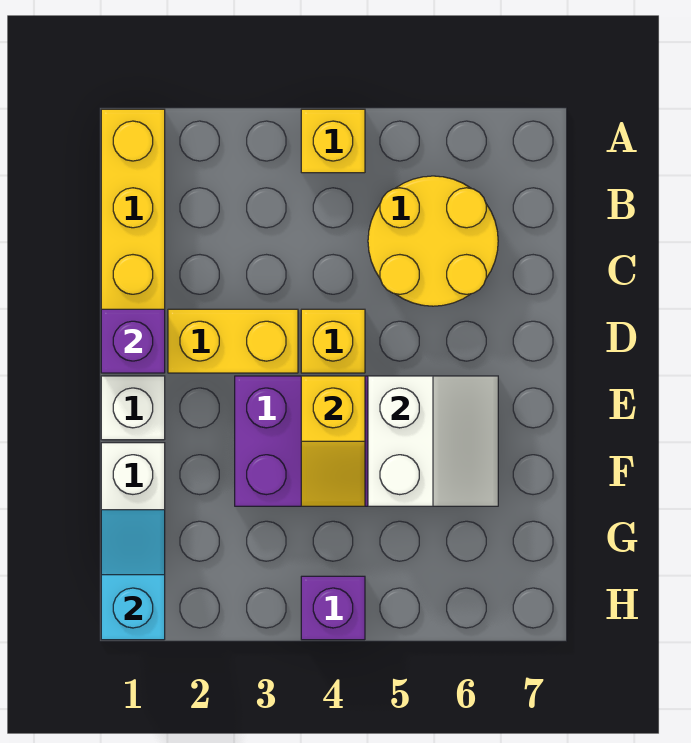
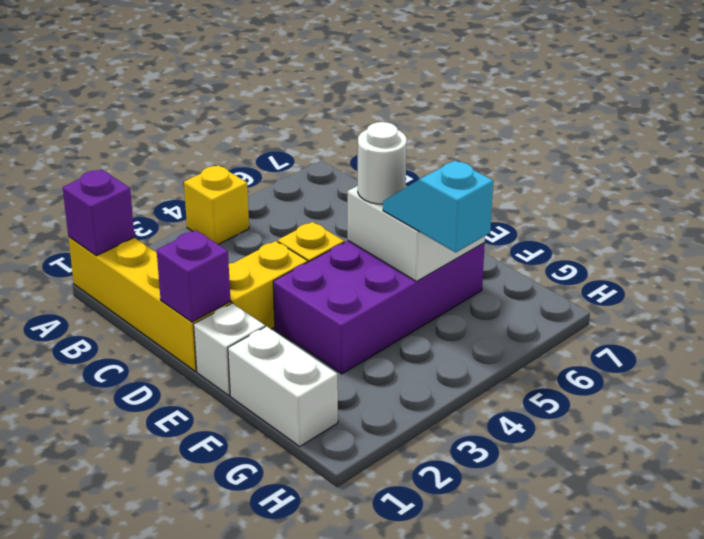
yellow round brick B5:C6 level 1 -> none
yellow slope E4:F4 level 2 top E -> none
none -> white round brick E5 level 3
cyan slope G1:H1 level 2 top H -> cyan slope F5:G5 level 3 top G
purple brick H4 level 1 -> purple brick A1 level 2

